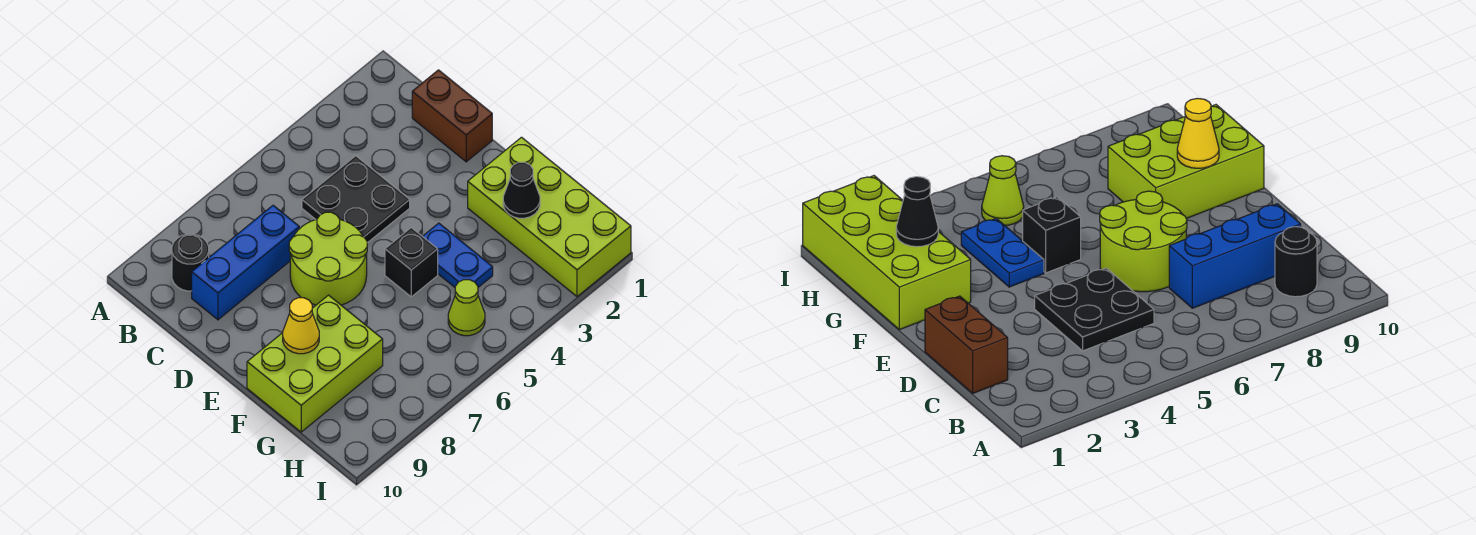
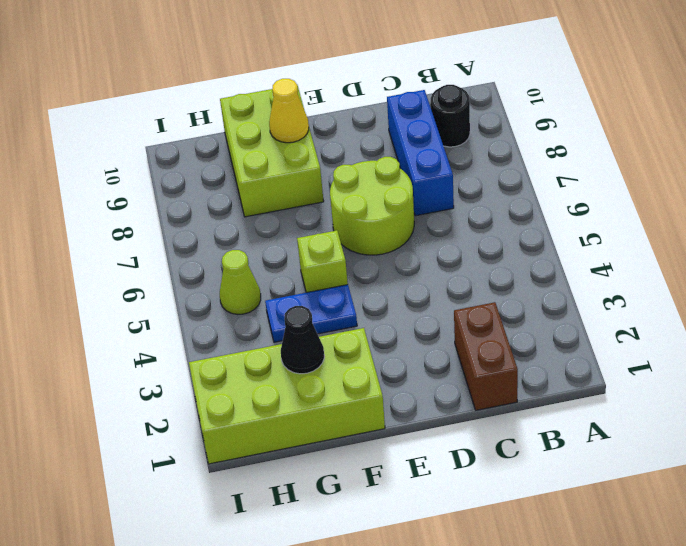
brown brick C1:D1 level 1 -> brown brick C1:C2 level 1
black plate C4:D5 level 1 -> none
black brick F5 level 1 -> lime brick F5 level 1

